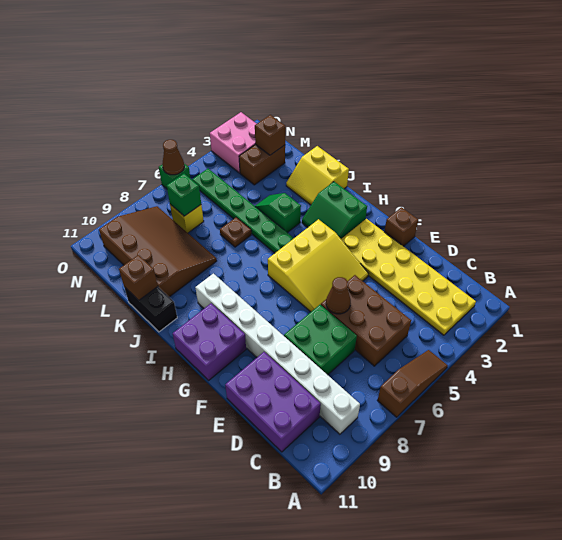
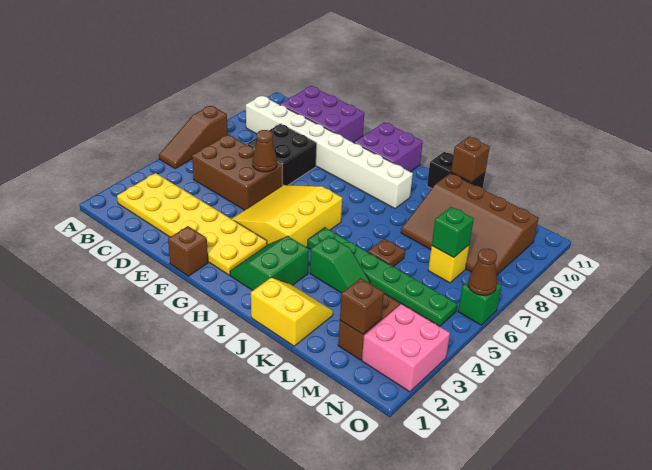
green brick D7:E8 level 1 -> black brick D7:E8 level 1
green slope H2:I3 level 1 top 2 -> green slope H2:I3 level 1 top I

